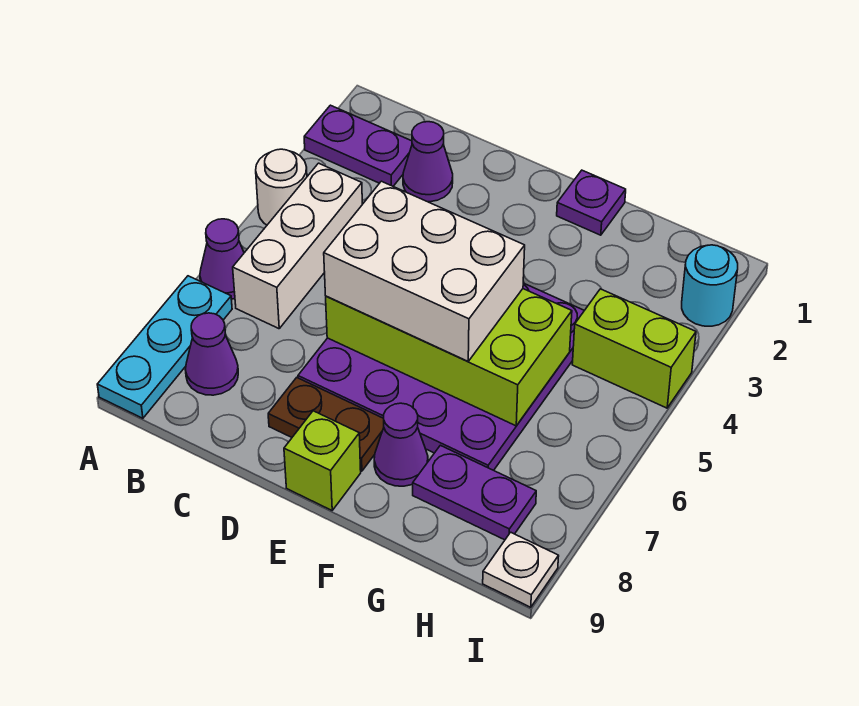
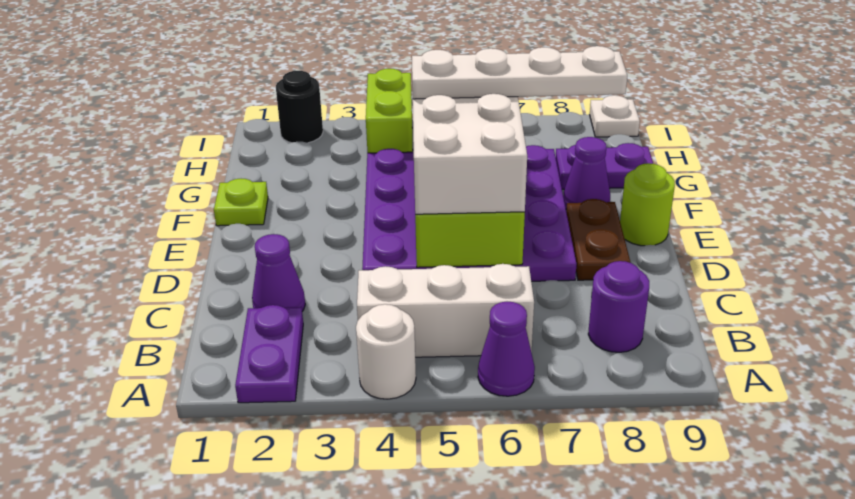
cyan plate A7:A9 level 1 -> none
purple cone B8 level 1 -> purple round brick B8 level 1
lime brick E9 level 1 -> lime round brick E9 level 1
purple plate F1 level 1 -> lime plate F1 level 1
none -> white plate F5:F8 level 4
purple plate G8:H8 level 1 -> purple plate G8:G9 level 1
cyan round brick I2 level 1 -> black round brick I2 level 1

